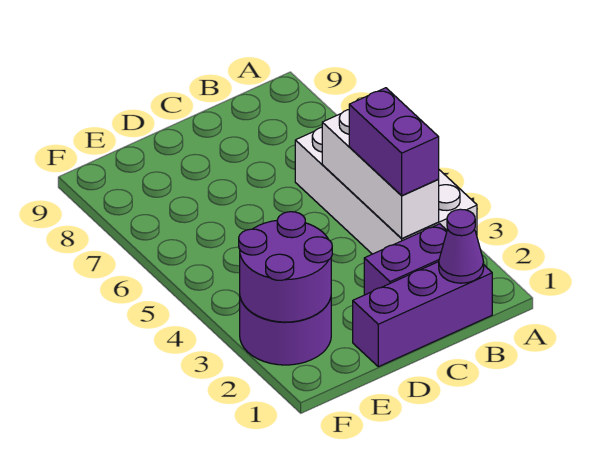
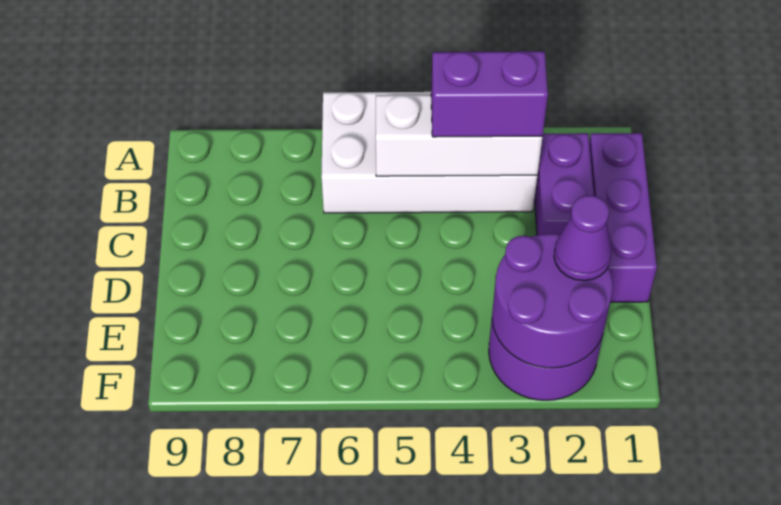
purple cone B1 level 2 -> purple cone E2 level 3

